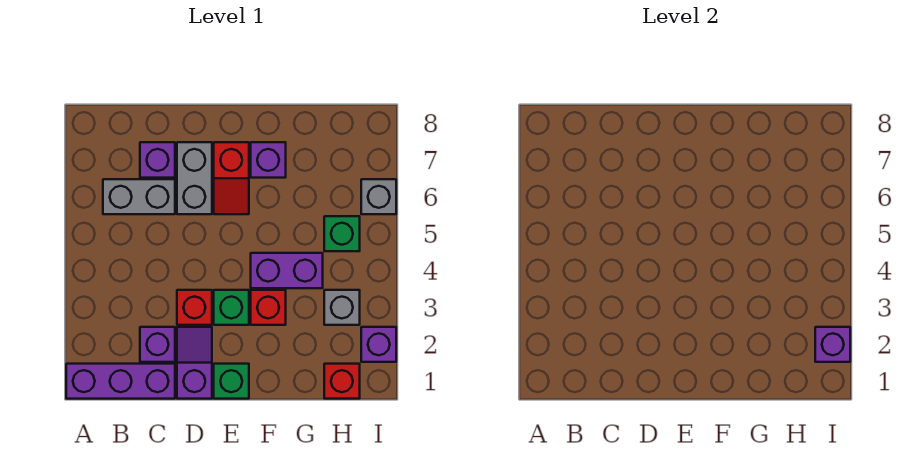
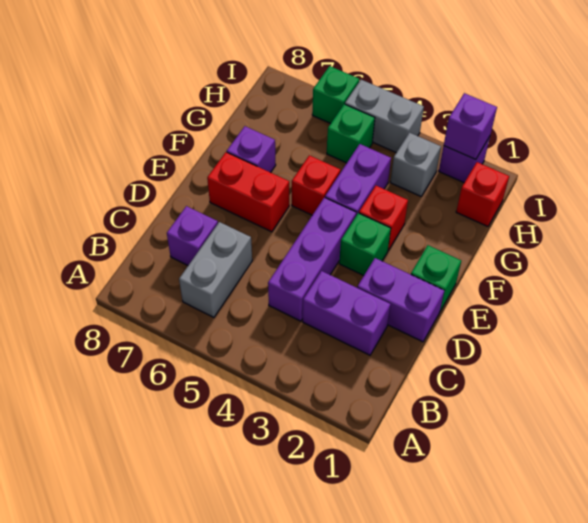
purple brick A1:C1 level 1 -> purple brick C4:E4 level 1
purple brick C2 level 1 -> purple brick C2:C3 level 1
purple slope D1:D2 level 1 top 1 -> purple brick D1:D2 level 1
red brick D3 level 1 -> red brick F5 level 1
grey brick D6:D7 level 1 -> grey brick I4:I5 level 1
red slope E6:E7 level 1 top 7 -> red brick E6:E7 level 1
grey brick I6 level 1 -> green brick I6 level 1

